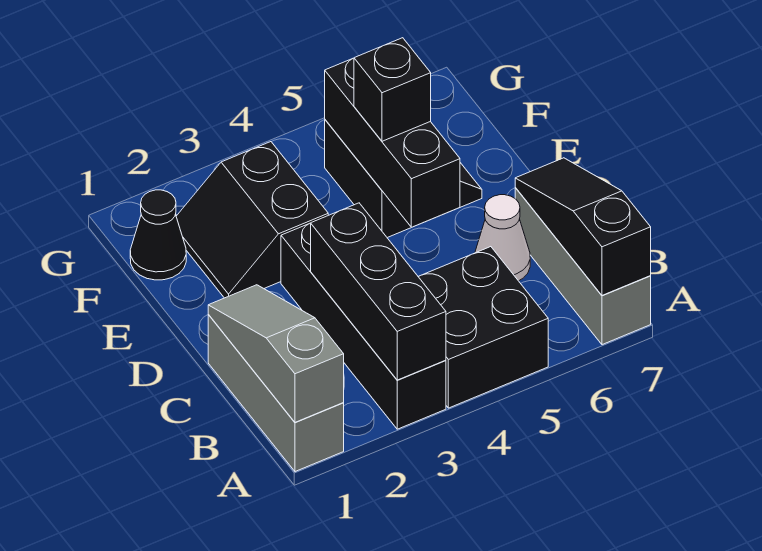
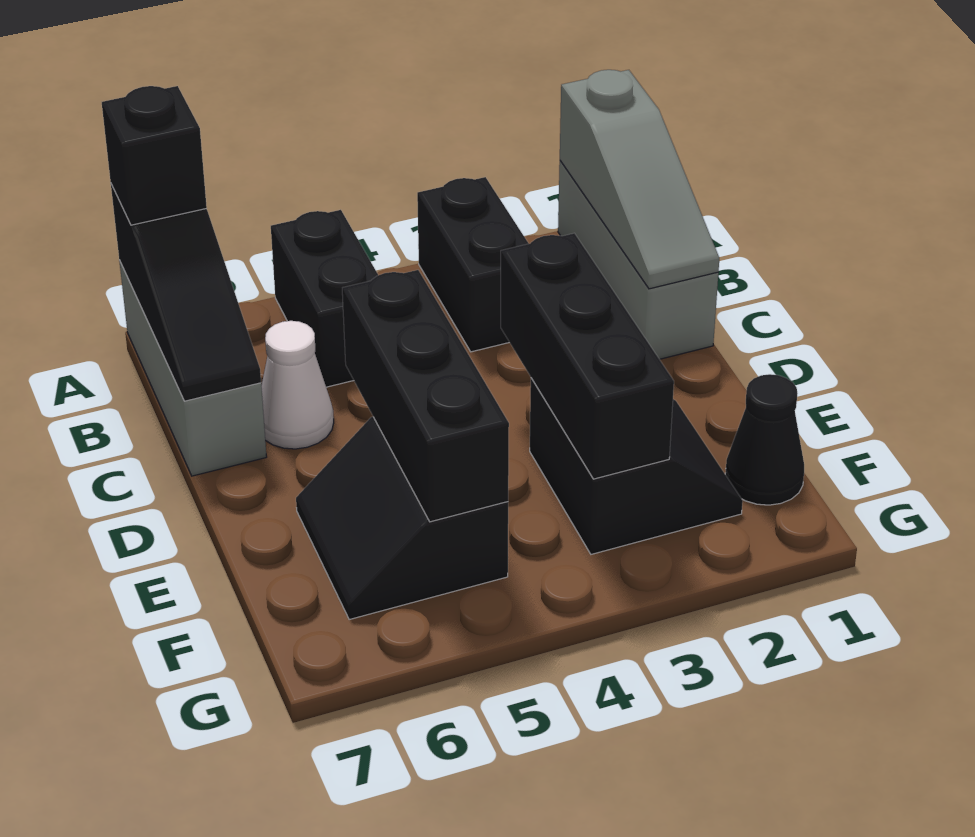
black brick A3:D3 level 1 -> black brick A3:B3 level 1
black brick A3:C3 level 2 -> black brick D3:F3 level 2
black brick A4:B5 level 1 -> black brick A5:B5 level 1
black brick E5 level 3 -> black brick A7 level 3

